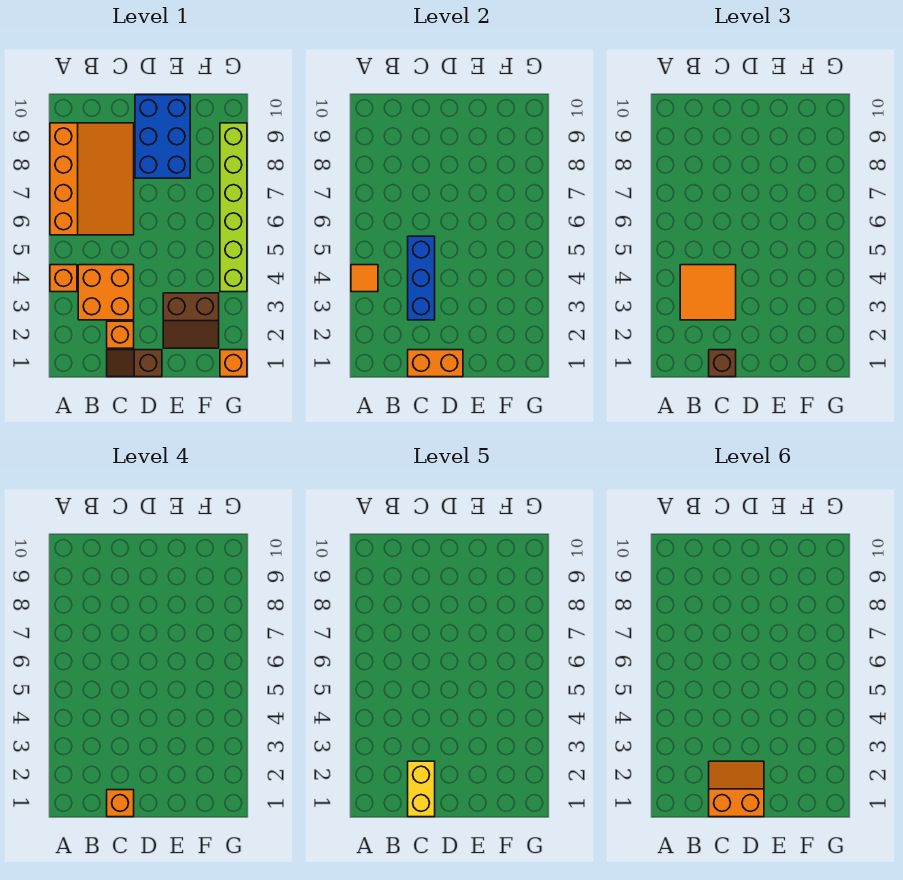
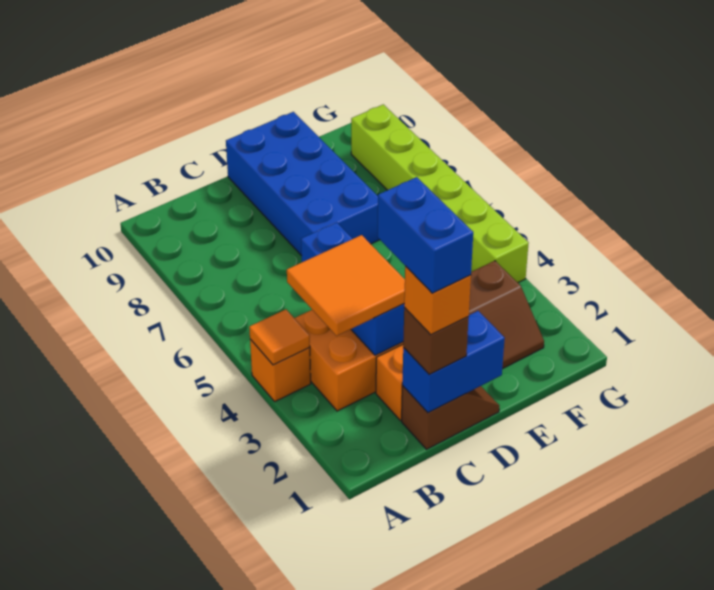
orange slope A6:C9 level 1 top A -> none
brown slope C1:D1 level 1 top D -> brown slope C1:D1 level 1 top C
orange brick C1:D1 level 2 -> blue brick C1:D1 level 2
yellow brick C1:C2 level 5 -> blue brick C1:C2 level 5
orange slope C1:D2 level 6 top 1 -> none
blue brick D8:E10 level 1 -> blue brick D7:E10 level 1
orange brick G1 level 1 -> none

